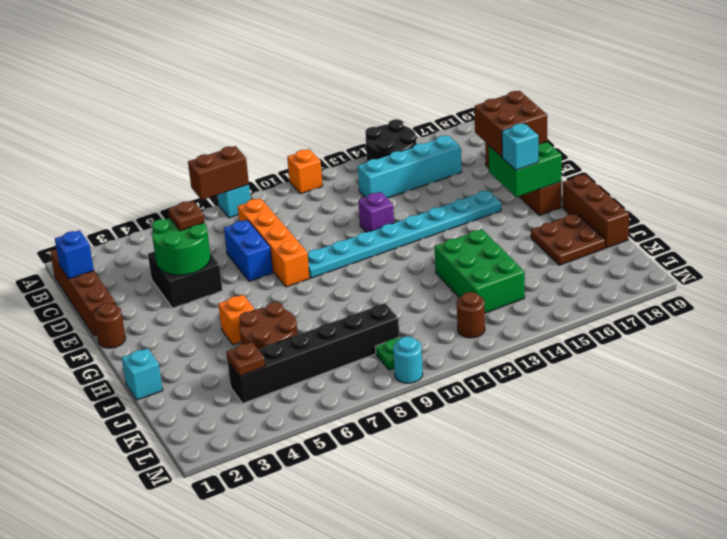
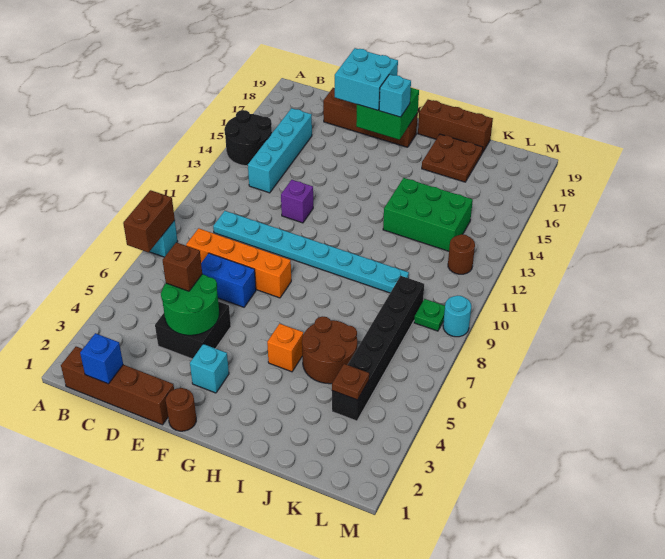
orange brick A11 level 1 -> none
brown plate D5 level 3 -> brown brick D5 level 3
brown brick E17:F18 level 3 -> cyan brick E17:F18 level 3
cyan plate F9:F16 level 1 -> cyan plate C10:J10 level 1
cyan brick I1 level 1 -> cyan brick F3 level 1

